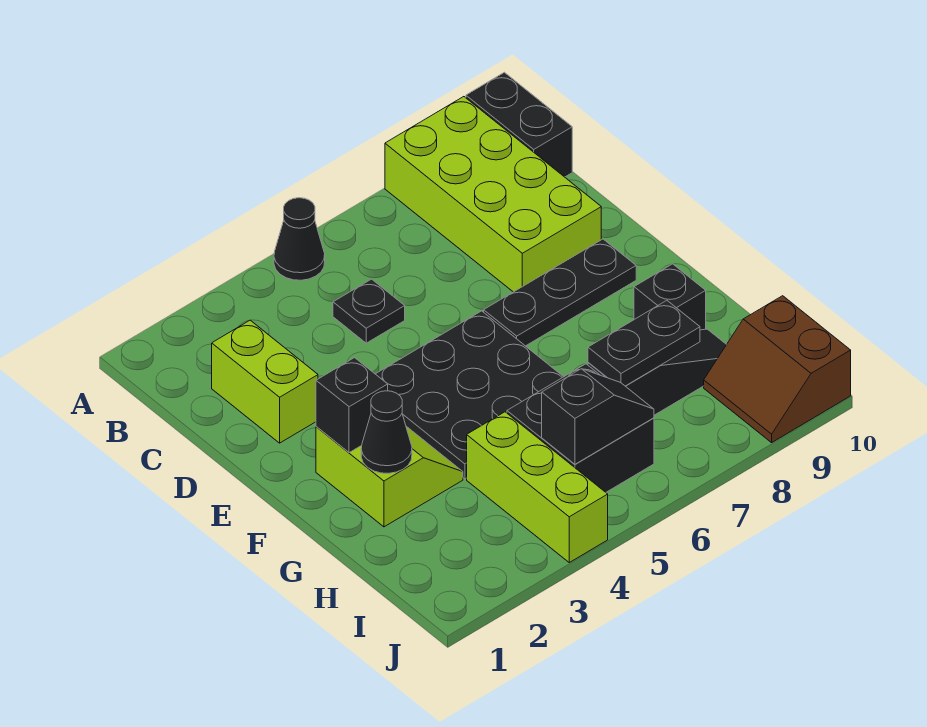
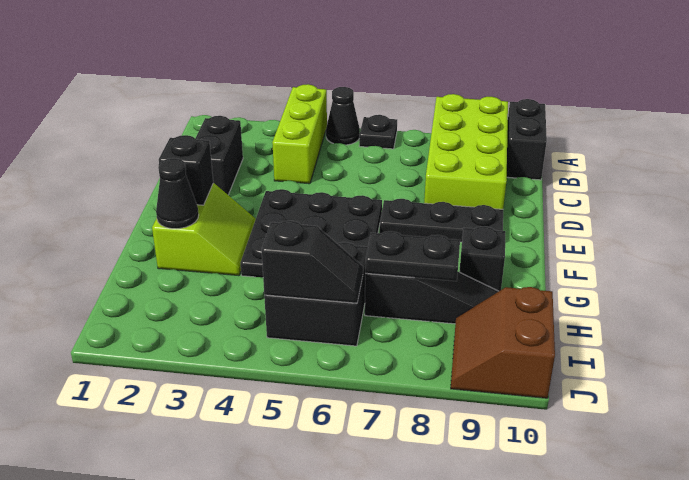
lime brick C2:D2 level 1 -> black brick C2:D2 level 1
black plate C5 level 1 -> black plate A6 level 1
lime brick H4:J4 level 1 -> lime brick A4:C4 level 1

